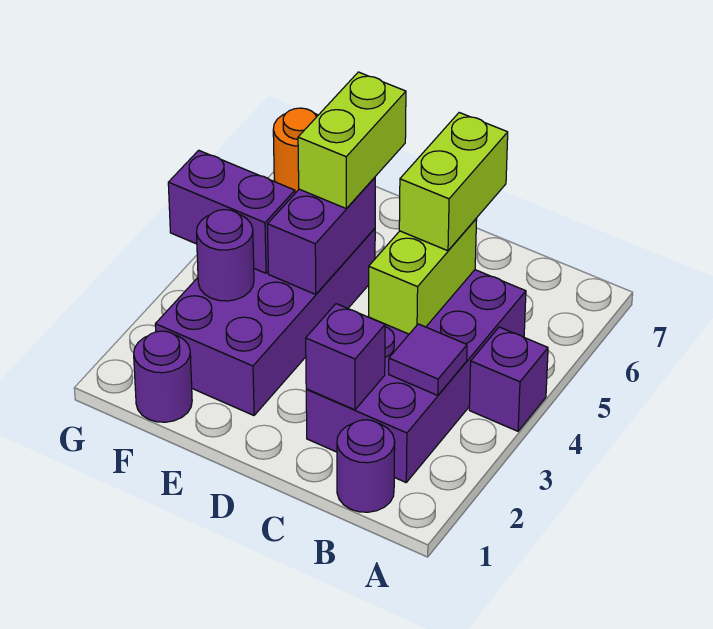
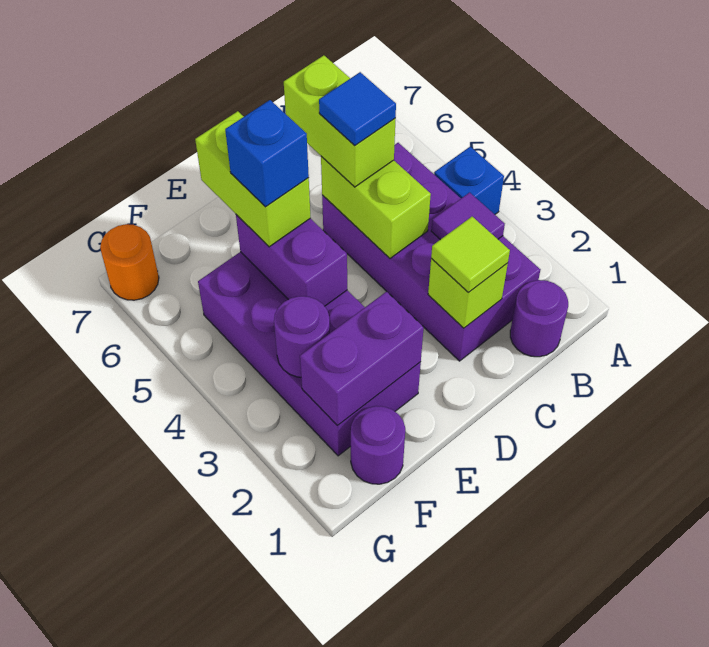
purple brick A4 level 1 -> blue brick A4 level 1
purple brick C2 level 2 -> lime brick C2 level 2
none -> lime tile C2 level 3
none -> blue tile C5 level 4
none -> blue brick E5 level 4
purple brick F4:G4 level 2 -> purple brick E2:F2 level 2

